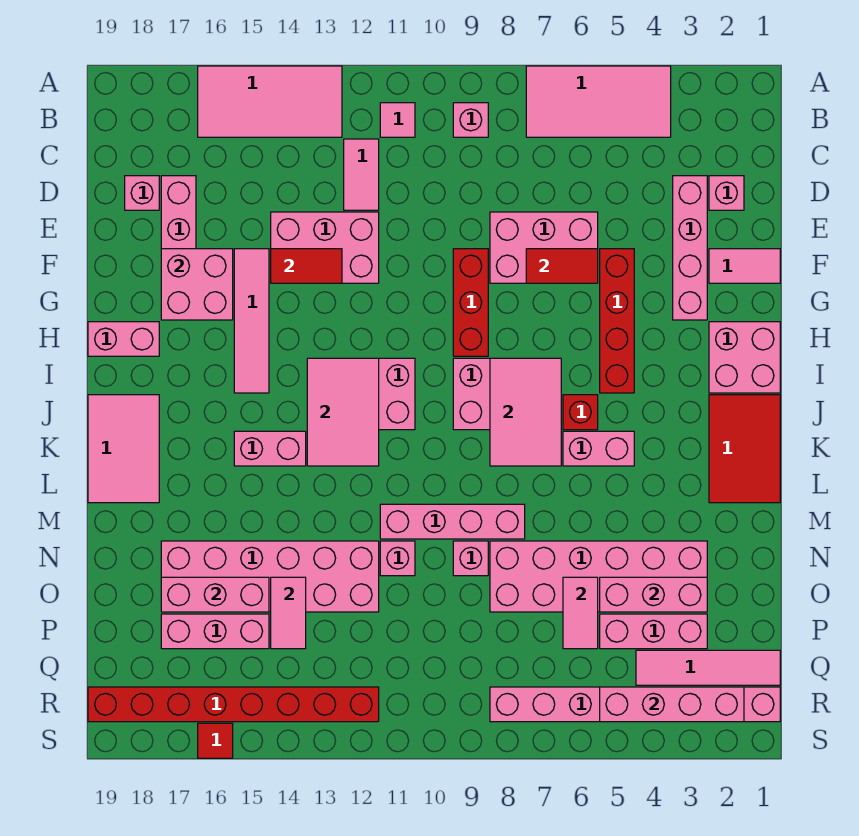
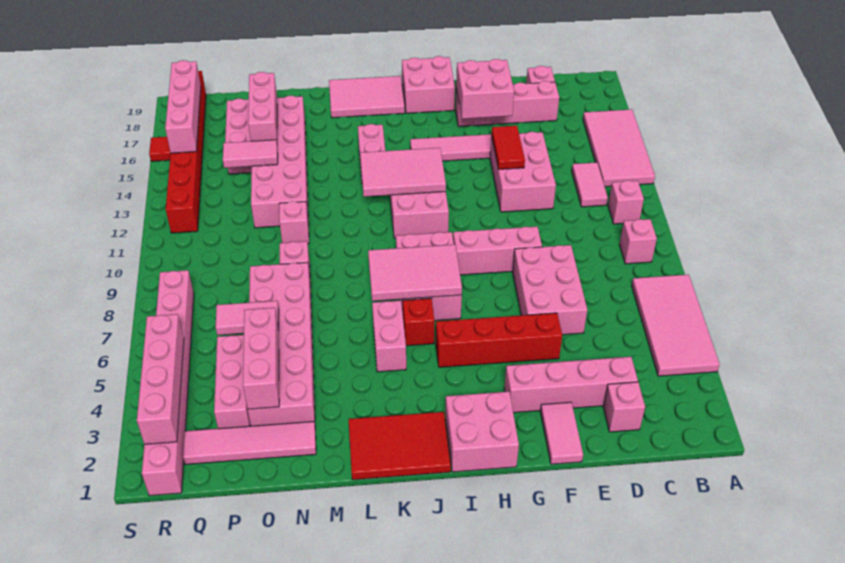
pink tile B11 level 1 -> pink brick B11 level 1
pink tile C12:D12 level 1 -> pink tile C12:C13 level 1
red tile F6:F7 level 2 -> none
red brick F9:H9 level 1 -> pink brick F9:H9 level 1
pink brick H18:H19 level 1 -> pink brick H18:I19 level 1
pink brick M8:M11 level 1 -> pink brick R15:R18 level 2
pink tile Q1:Q4 level 1 -> pink tile N2:Q2 level 1

